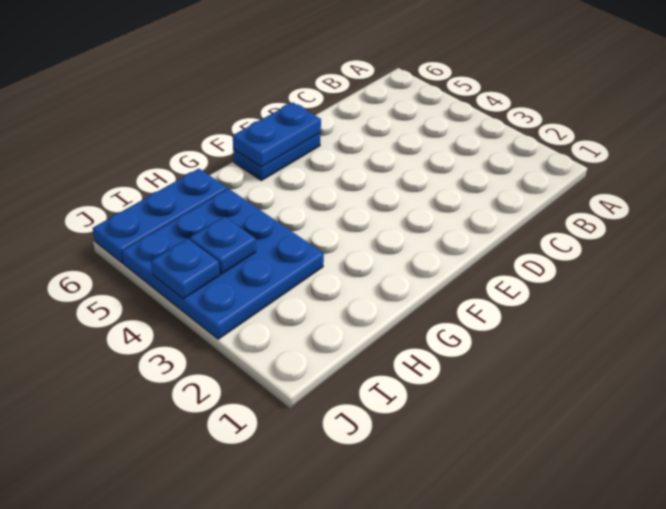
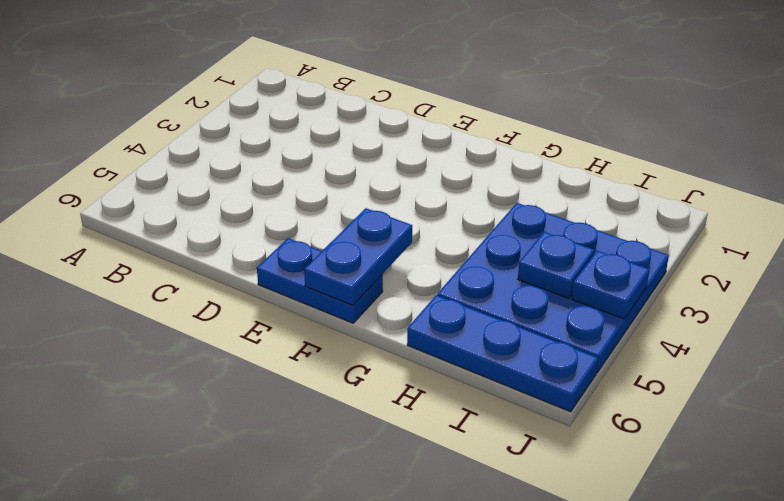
blue plate E6:F6 level 2 -> blue plate F5:F6 level 2

